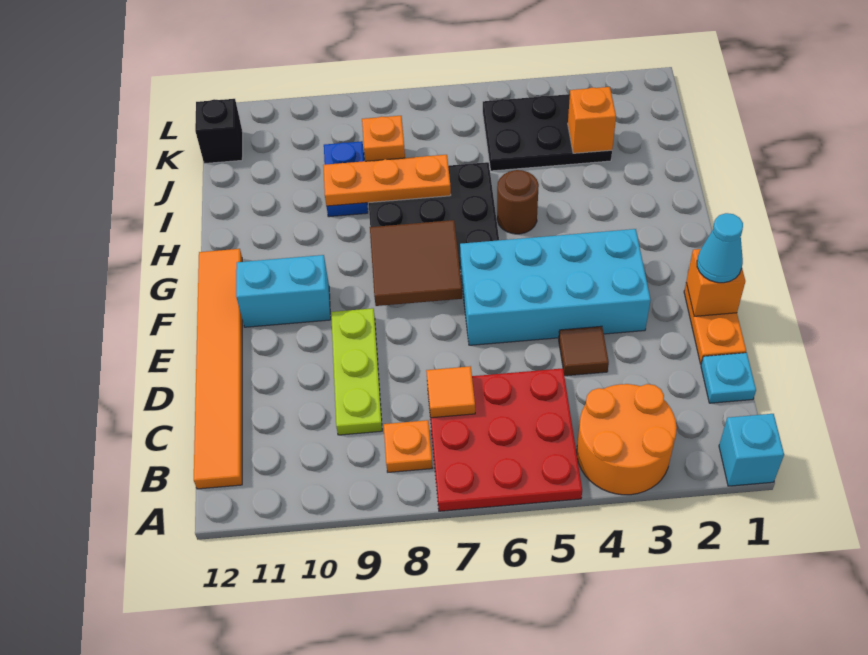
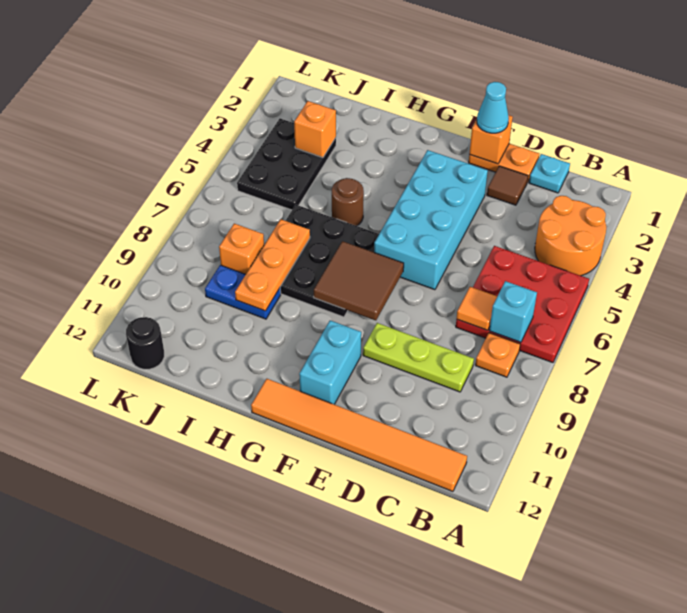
cyan brick A1 level 1 -> cyan brick B7 level 2
brown tile D4 level 1 -> brown tile D2 level 1
black brick K12 level 1 -> black round brick K12 level 1

